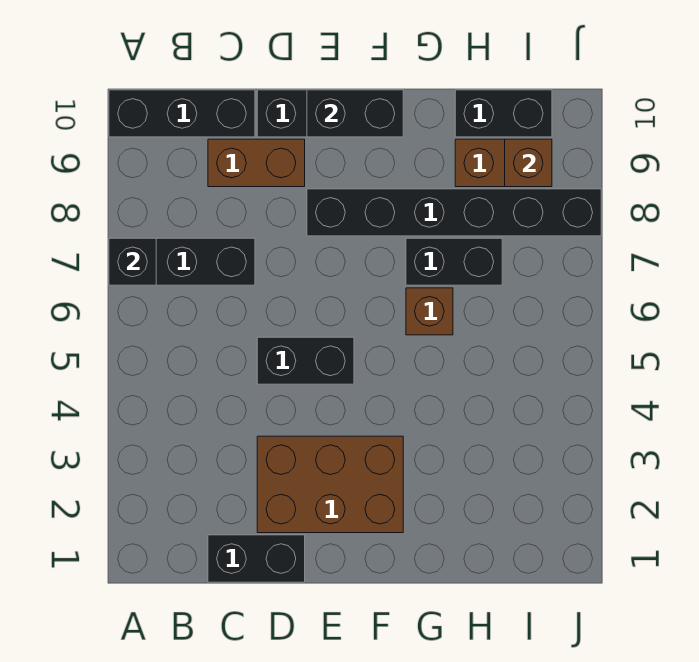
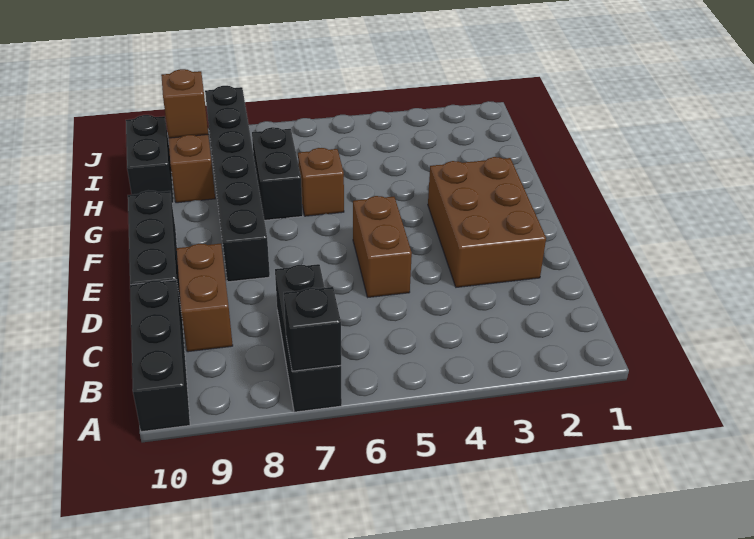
black brick C1:D1 level 1 -> none
black brick D5:E5 level 1 -> brown brick D5:E5 level 1
black brick E10:F10 level 2 -> none

